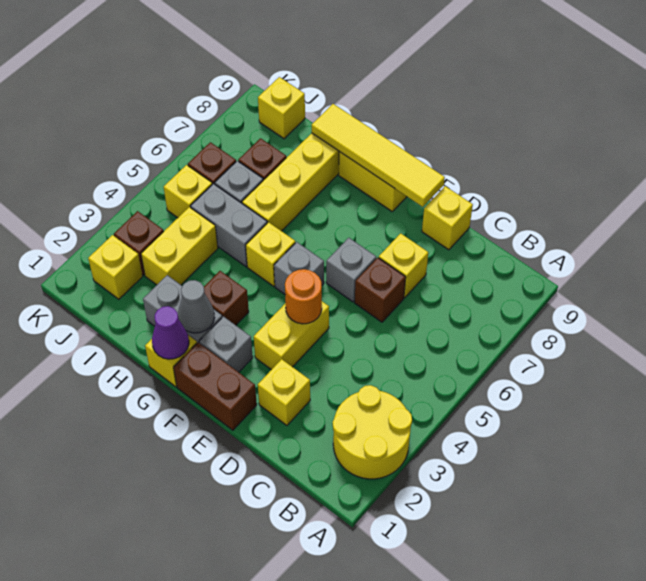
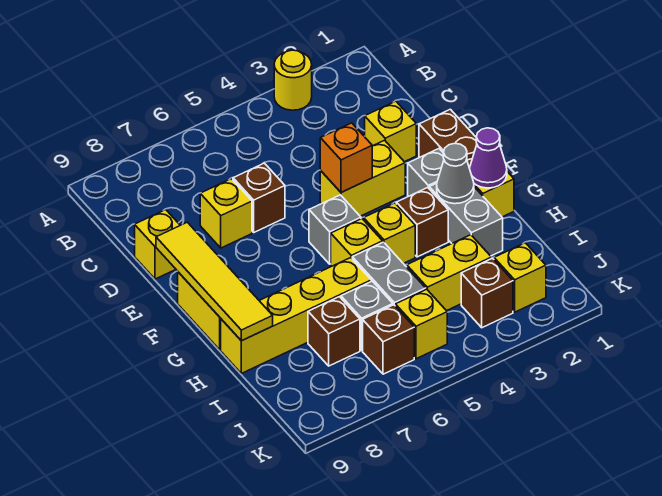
yellow round brick A2:B3 level 1 -> yellow round brick A3 level 1
orange round brick E4 level 2 -> orange brick E4 level 2
grey brick E6 level 1 -> none
yellow brick J9 level 1 -> yellow brick G4 level 1

